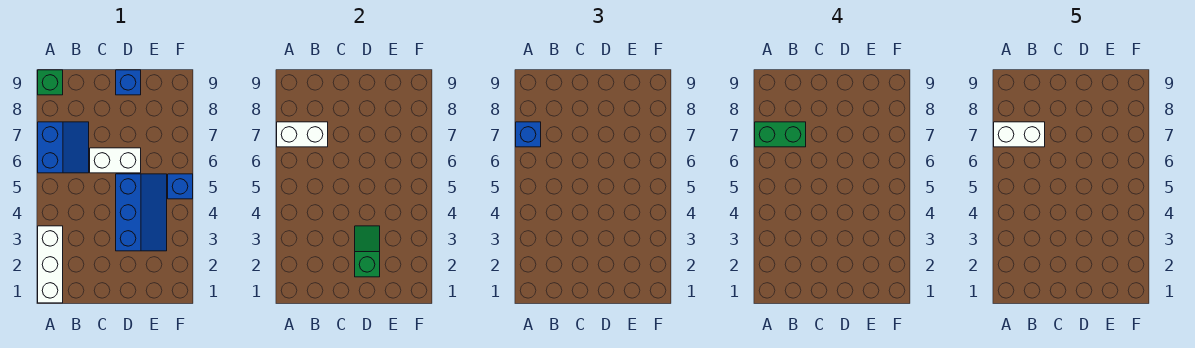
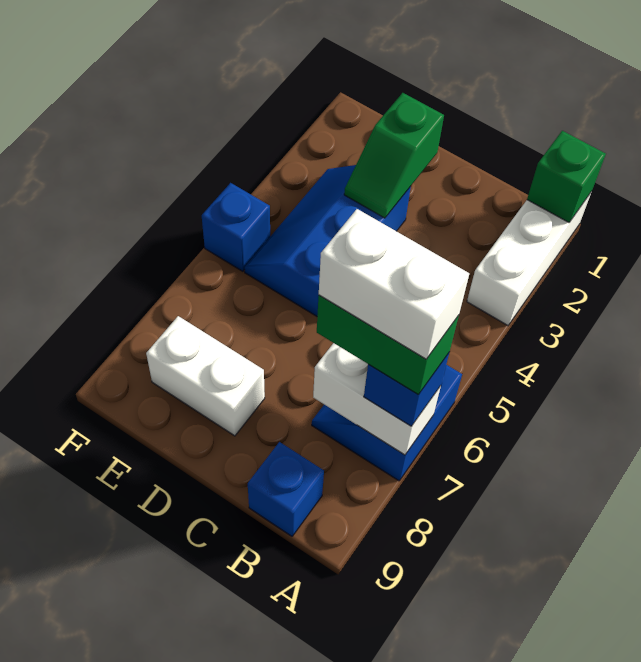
green brick A9 level 1 -> green brick A1 level 2
white brick C6:D6 level 1 -> white brick D8:E8 level 1
blue brick D9 level 1 -> blue brick B9 level 1

